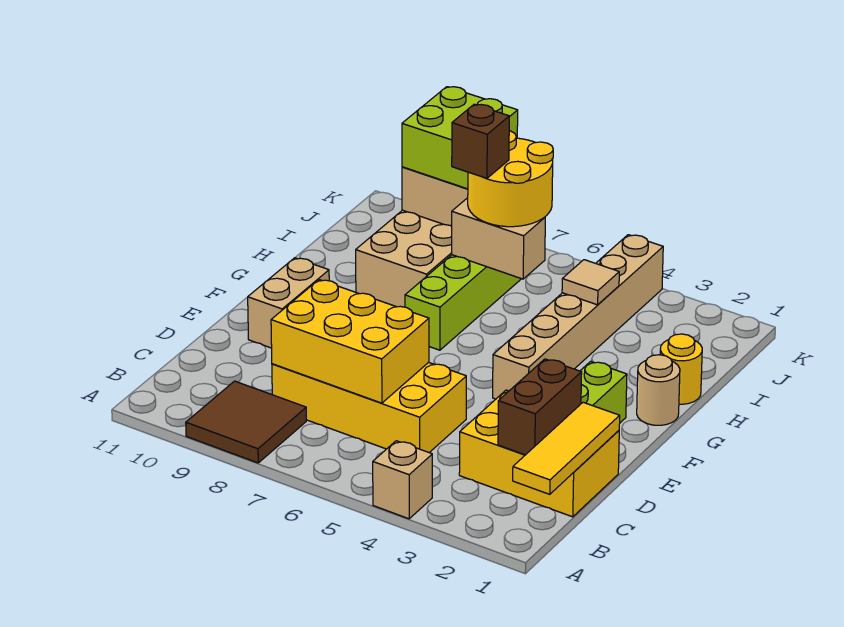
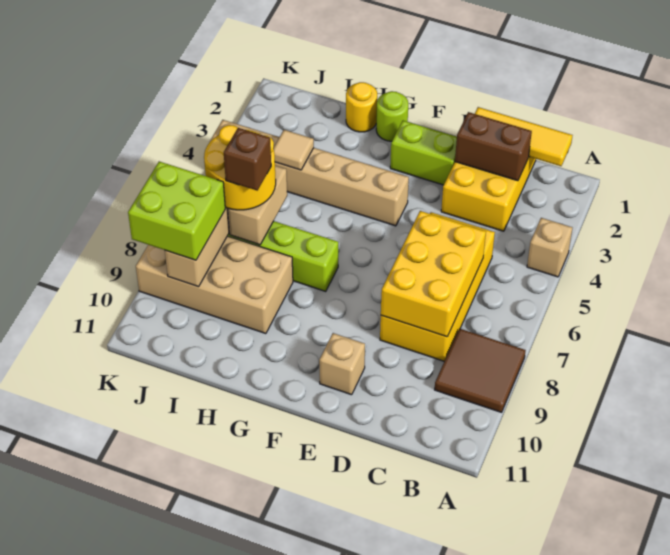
tan brick E10:F10 level 1 -> tan brick E10 level 1
tan round brick G1 level 1 -> lime round brick G1 level 1

